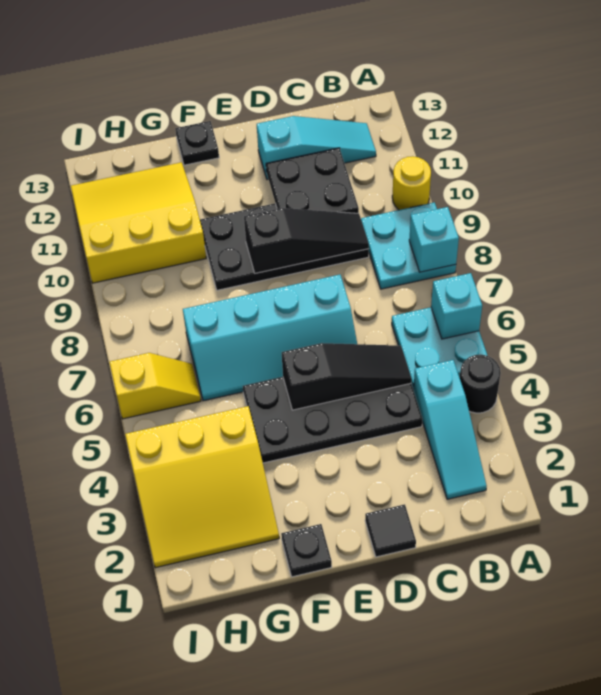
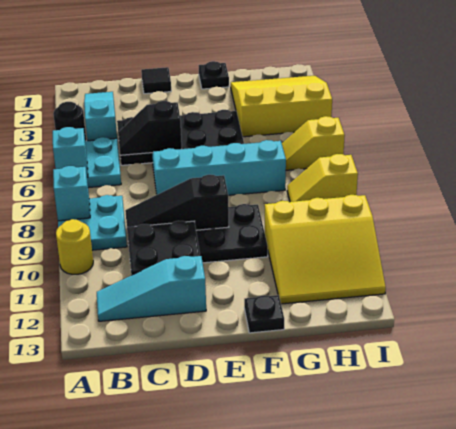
black slope C5:E5 level 2 top E -> black slope C5:D5 level 2 top D
none -> yellow slope H8:I8 level 1 top I

